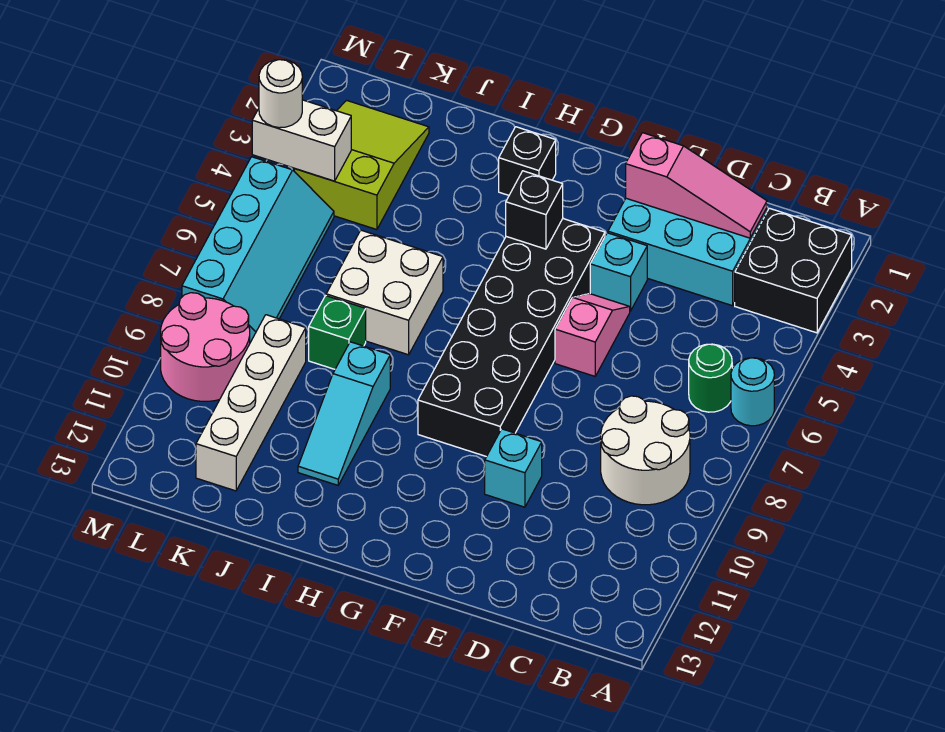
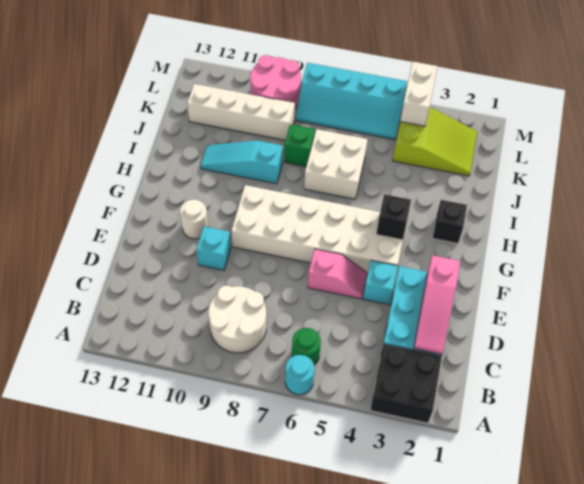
black brick F4:G9 level 1 -> white brick F4:G9 level 1
white round brick M4 level 3 -> white round brick F11 level 1

